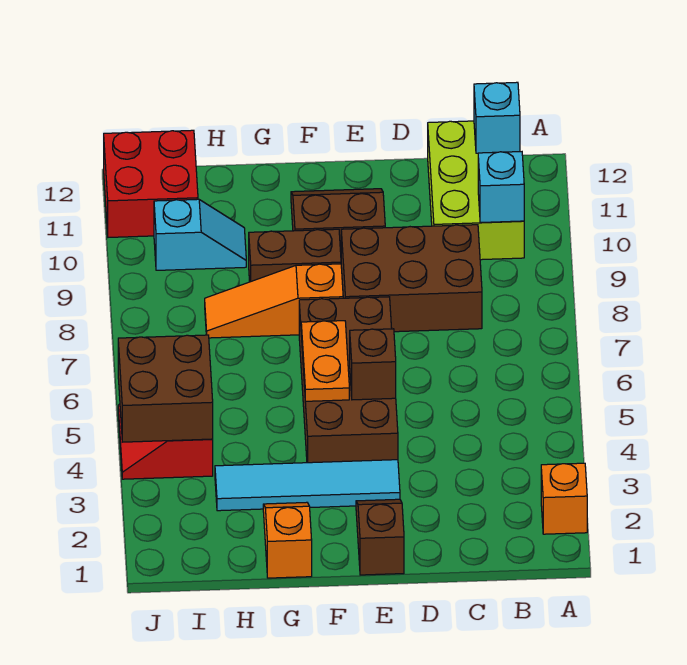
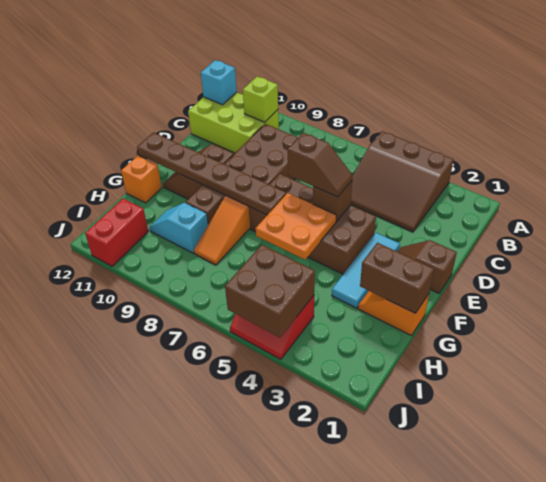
orange brick A2 level 1 -> orange brick G12 level 1
none -> brown slope A3:C5 level 1 top A
cyan brick B10 level 2 -> lime brick B10 level 2
cyan tile E3:H3 level 1 -> cyan tile E3:G3 level 1
none -> brown slope E5:E6 level 3 top 6
orange plate F5:F6 level 2 -> orange plate F5:G6 level 2
none -> brown plate F7:F12 level 2
none -> brown brick G1:G2 level 2
cyan slope H10:I10 level 1 top I -> cyan slope H9:H10 level 1 top 9
red brick I11:J12 level 1 -> red brick I11:J11 level 1

